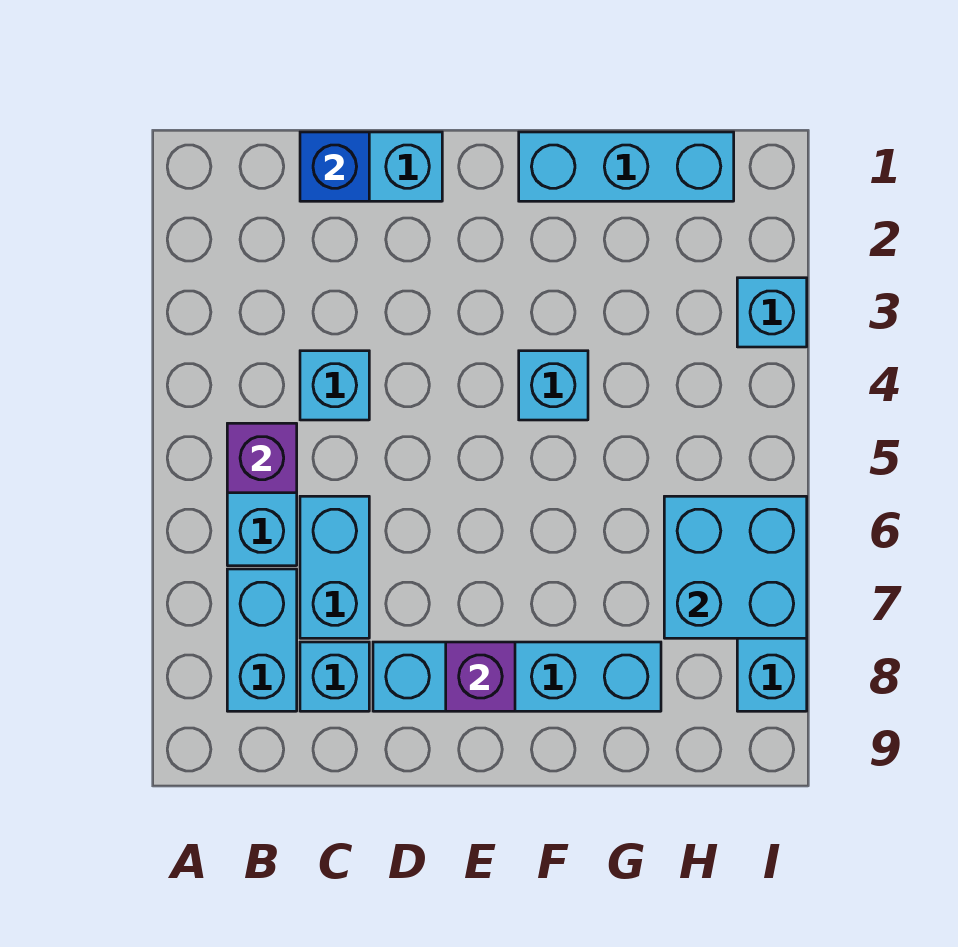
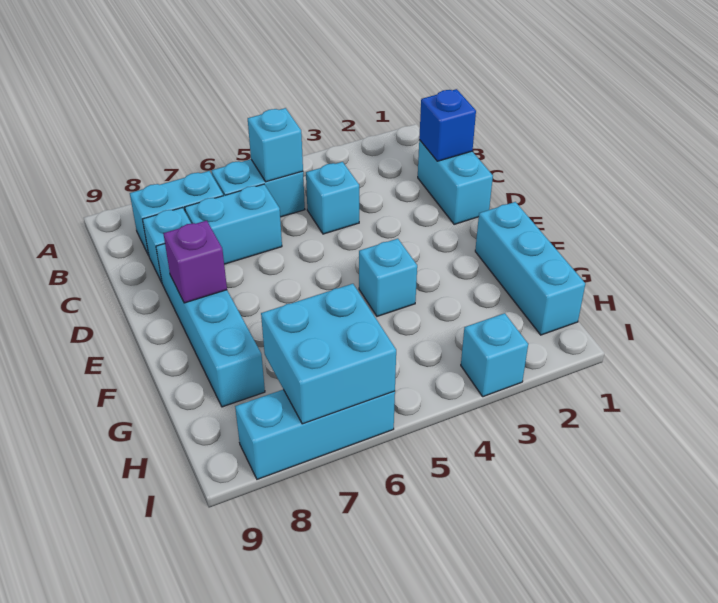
purple brick B5 level 2 -> cyan brick B5 level 2

